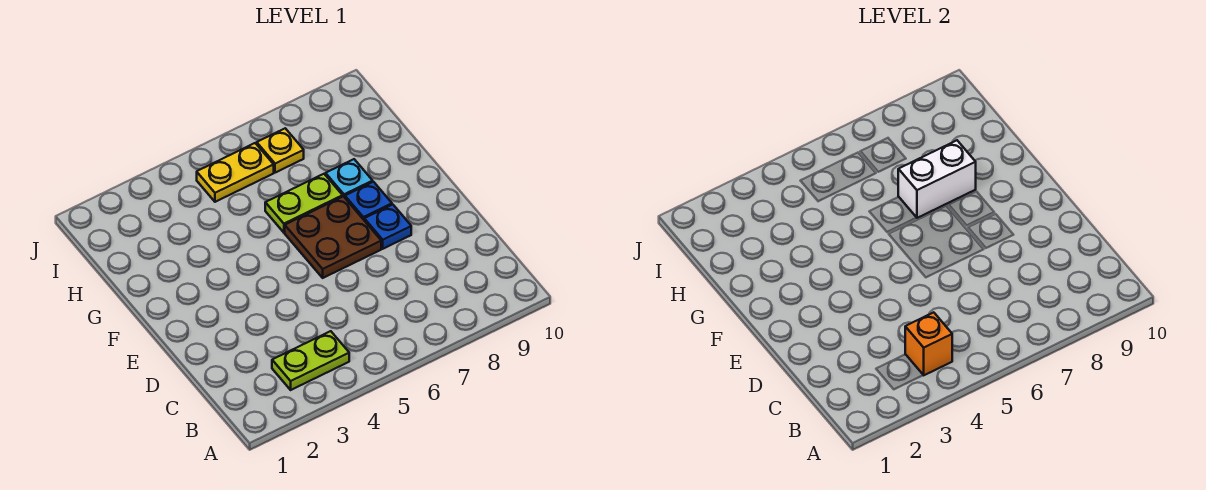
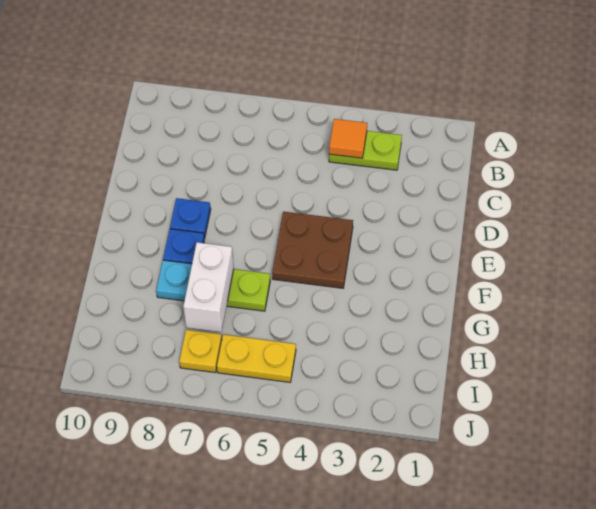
orange brick B4 level 2 -> orange tile B4 level 2
brown plate E6:F7 level 1 -> brown plate E4:F5 level 1
white brick G7:G8 level 2 -> white brick G7:H7 level 2

